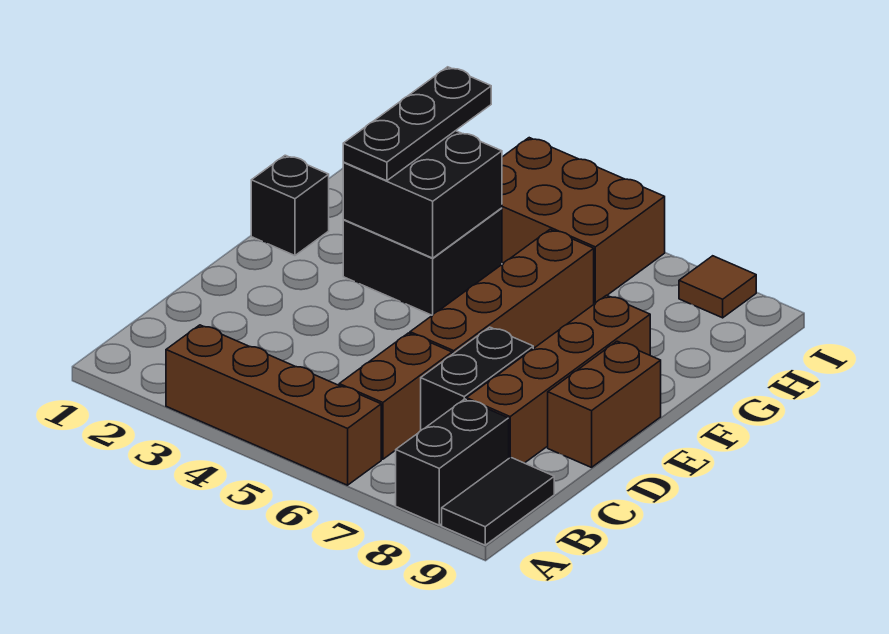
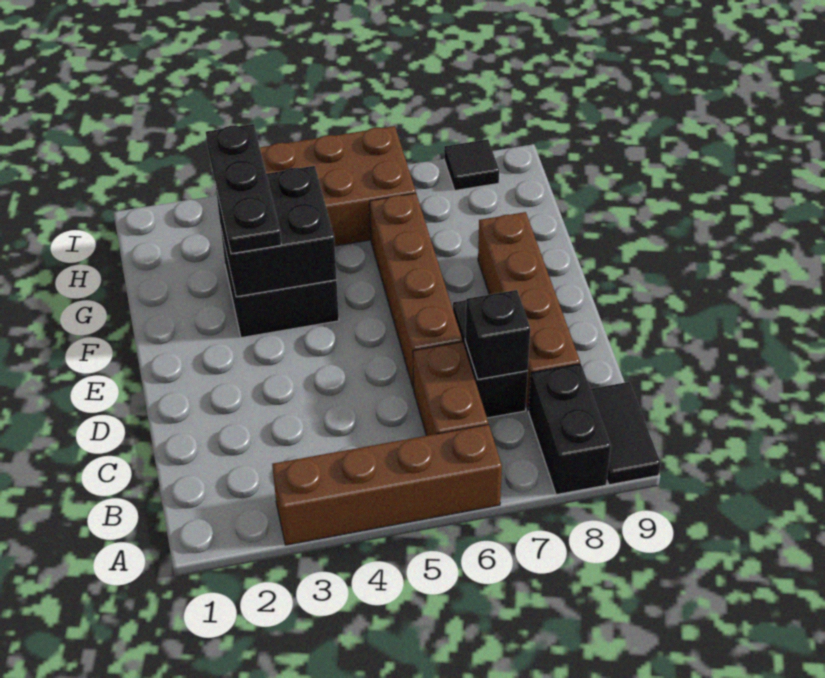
brown brick D9:E9 level 1 -> none
black brick F1 level 1 -> black brick C7 level 2
brown tile I8 level 1 -> black tile I8 level 1

